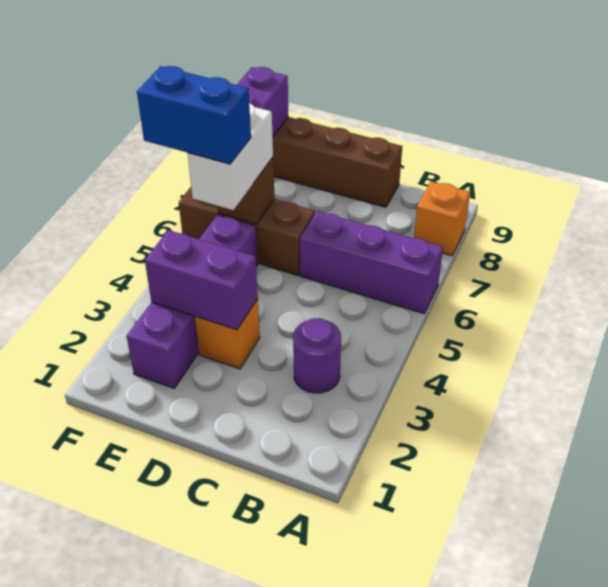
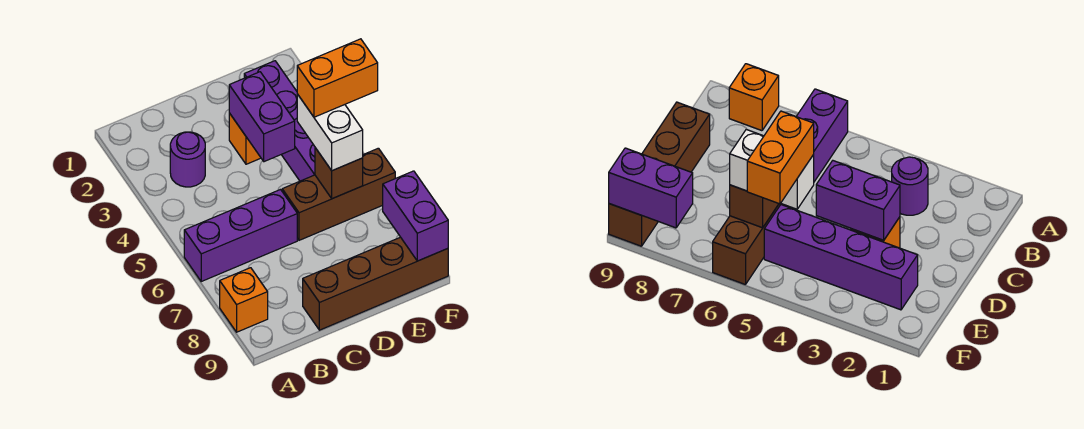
purple brick D3:E3 level 2 -> purple brick D3:D4 level 2
blue brick E5:F5 level 4 -> orange brick E5:F5 level 4

